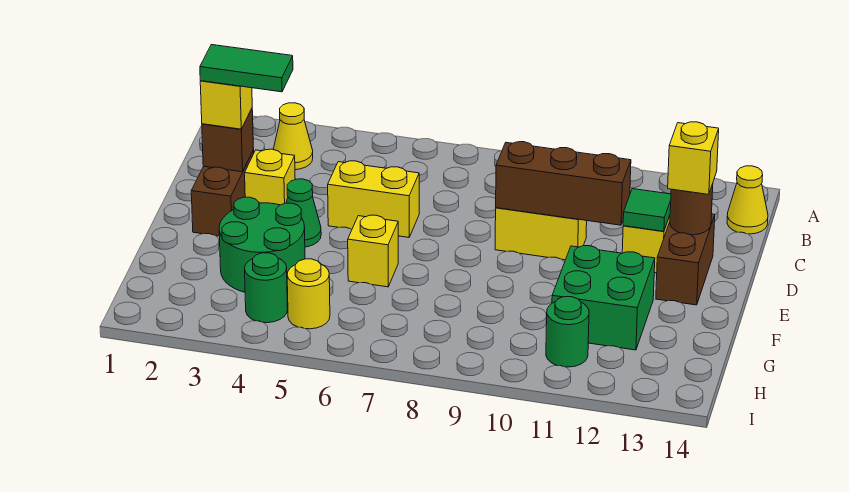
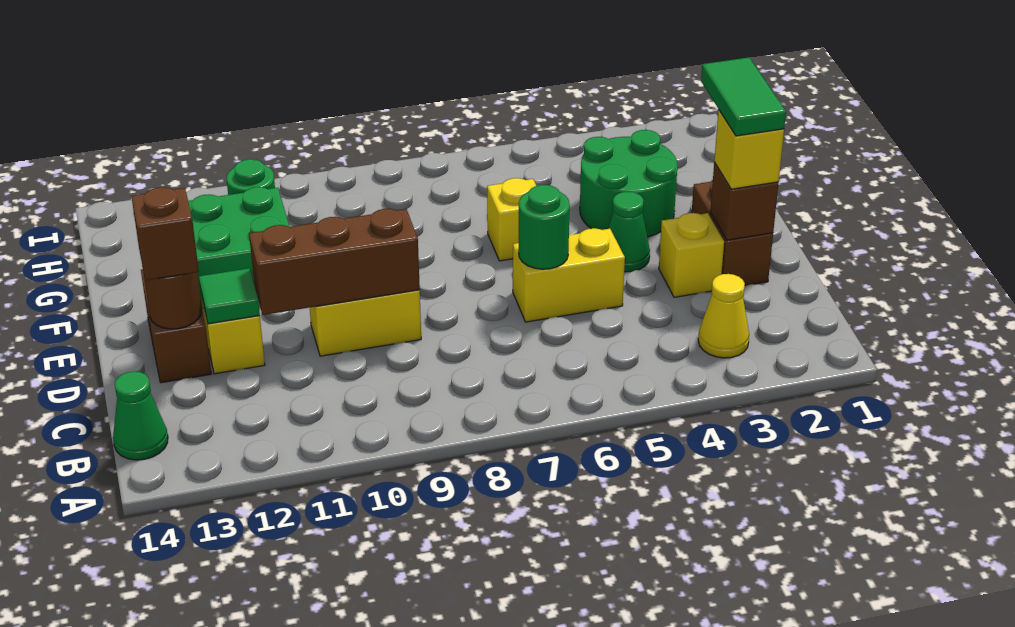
yellow cone B14 level 1 -> green cone B14 level 1
green tile D2:D3 level 4 -> green tile D2:E2 level 4
yellow brick D13 level 3 -> brown brick D13 level 3
green round brick H4 level 1 -> green round brick D6 level 2
yellow round brick H5 level 1 -> none

